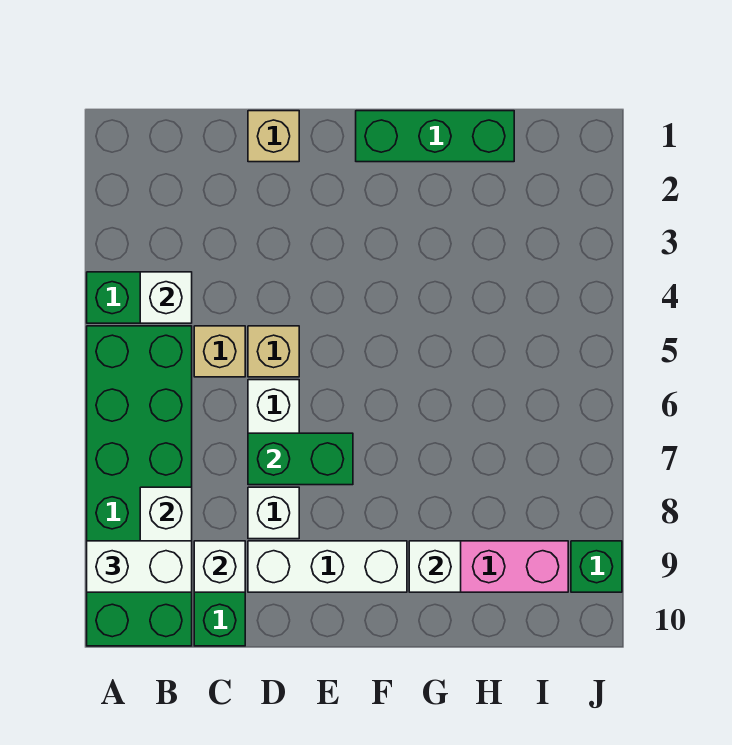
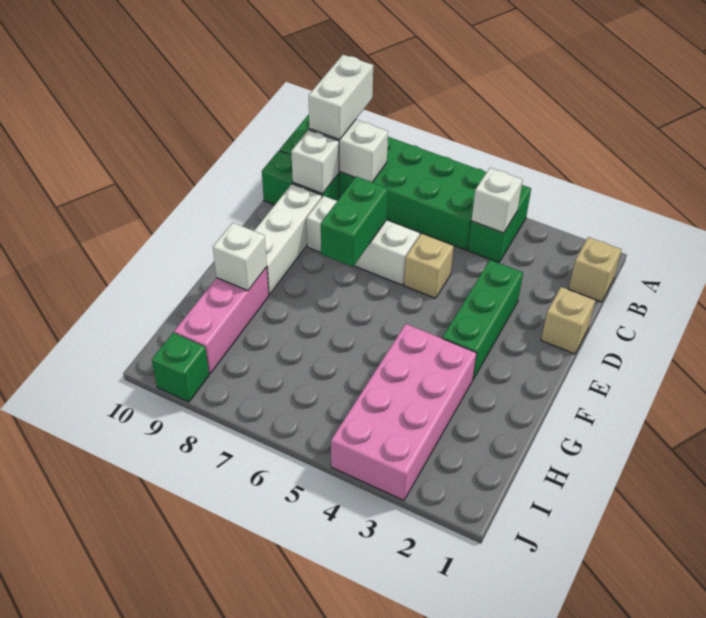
tan brick C5 level 1 -> tan brick B1 level 1
green brick F1:H1 level 1 -> green brick D3:F3 level 1
none -> pink brick G3:J4 level 1

